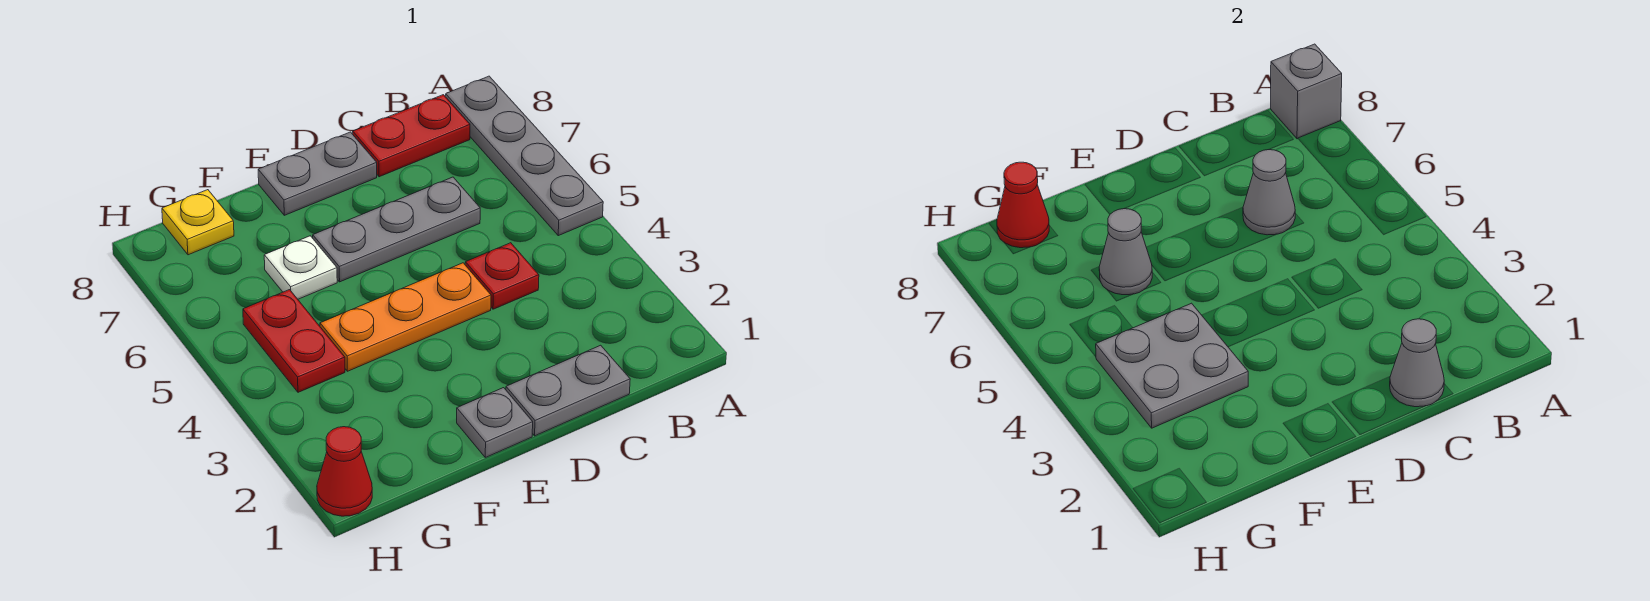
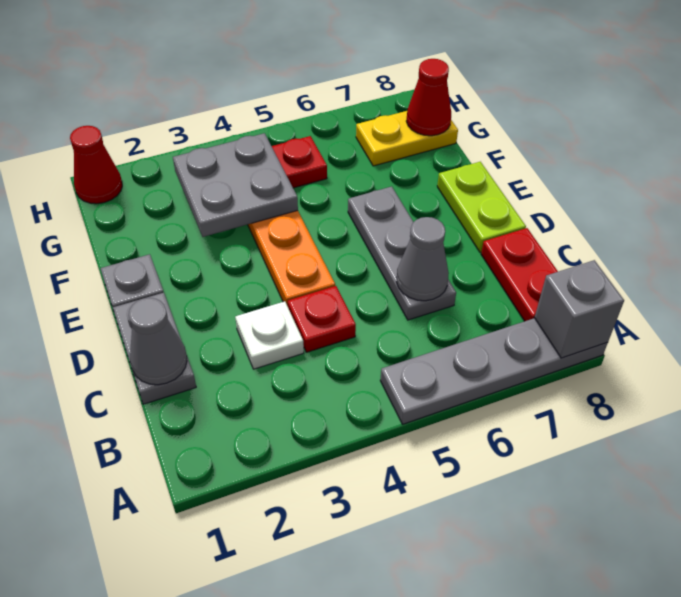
grey plate D8:E8 level 1 -> lime plate D8:E8 level 1
white plate F6 level 1 -> white plate C3 level 1
grey cone F6 level 2 -> none
yellow plate G8 level 1 -> yellow plate G7:G8 level 1

